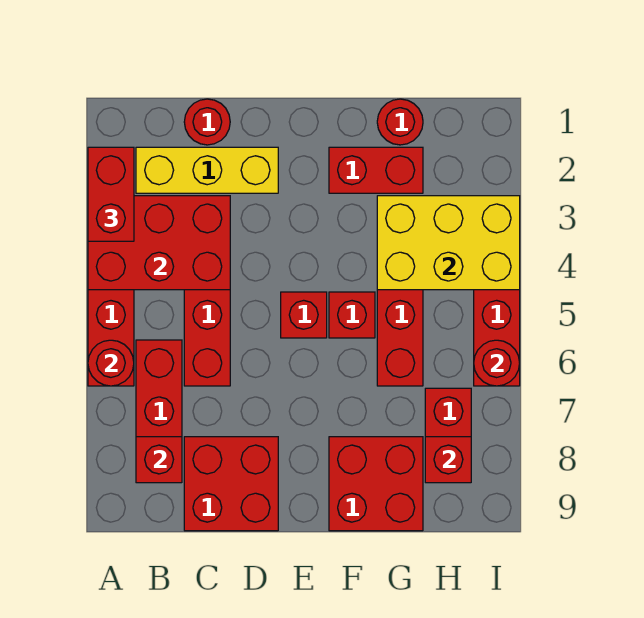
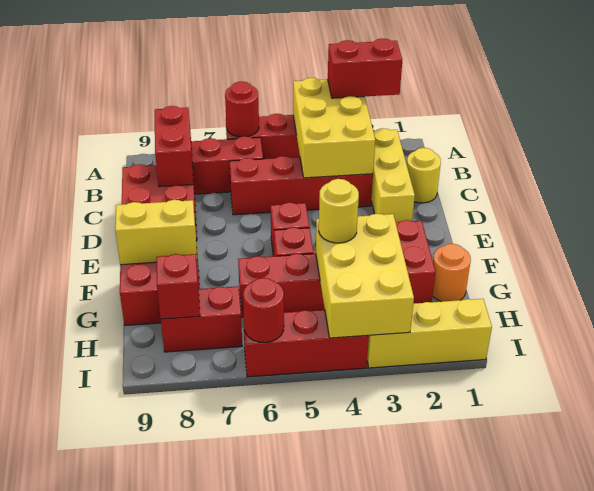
red brick A3:C4 level 2 -> yellow brick A3:C4 level 2
red brick B8 level 2 -> red brick B8:C8 level 2
red round brick C1 level 1 -> yellow round brick C1 level 1
none -> yellow brick F8:F9 level 2
red round brick G1 level 1 -> orange round brick G1 level 1
none -> yellow round brick G4 level 3
none -> yellow brick I1:I3 level 1

